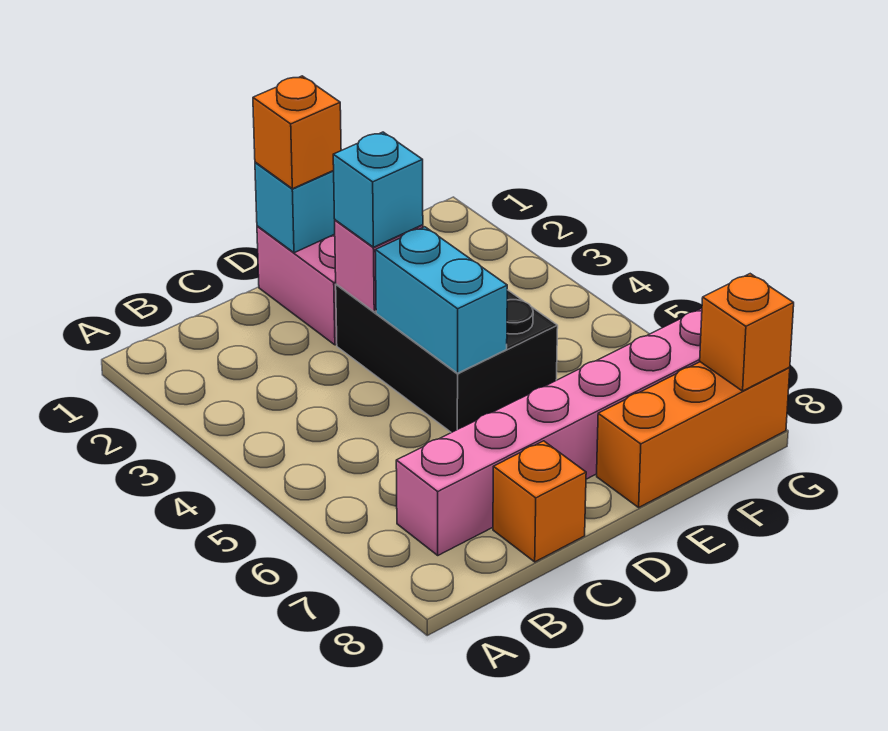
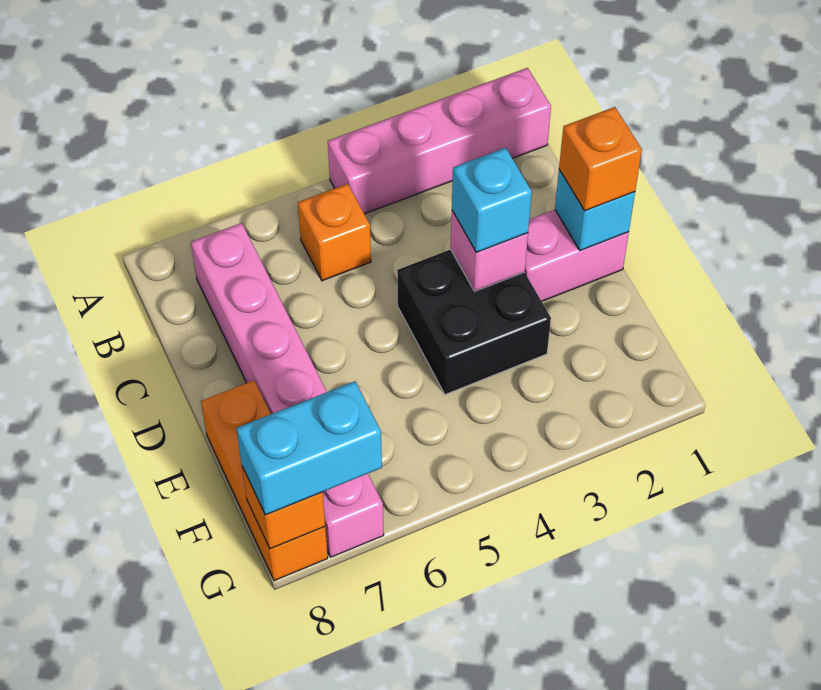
none -> pink brick A1:A4 level 1
orange brick C8 level 1 -> orange brick B5 level 1
black brick D3:E5 level 1 -> black brick D3:E4 level 1
cyan brick D4:D5 level 2 -> cyan brick G7:G8 level 3

